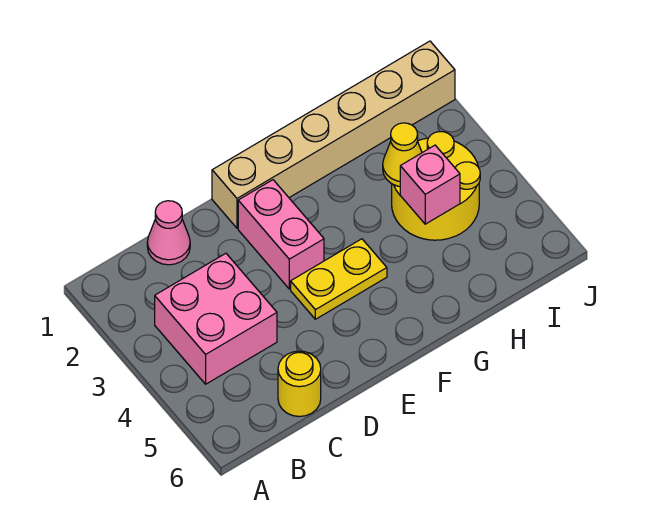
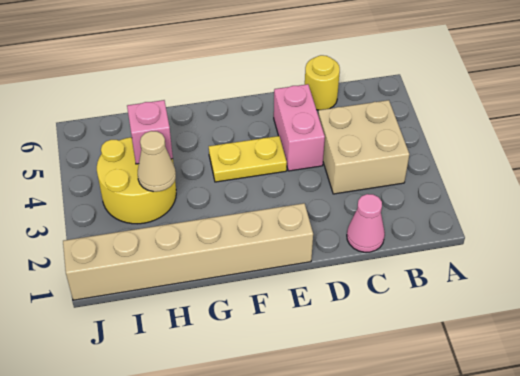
pink brick B3:C4 level 1 -> tan brick B3:C4 level 1
pink brick E2:E3 level 1 -> pink brick D4:D5 level 1
yellow cone H3 level 2 -> tan cone H3 level 2

